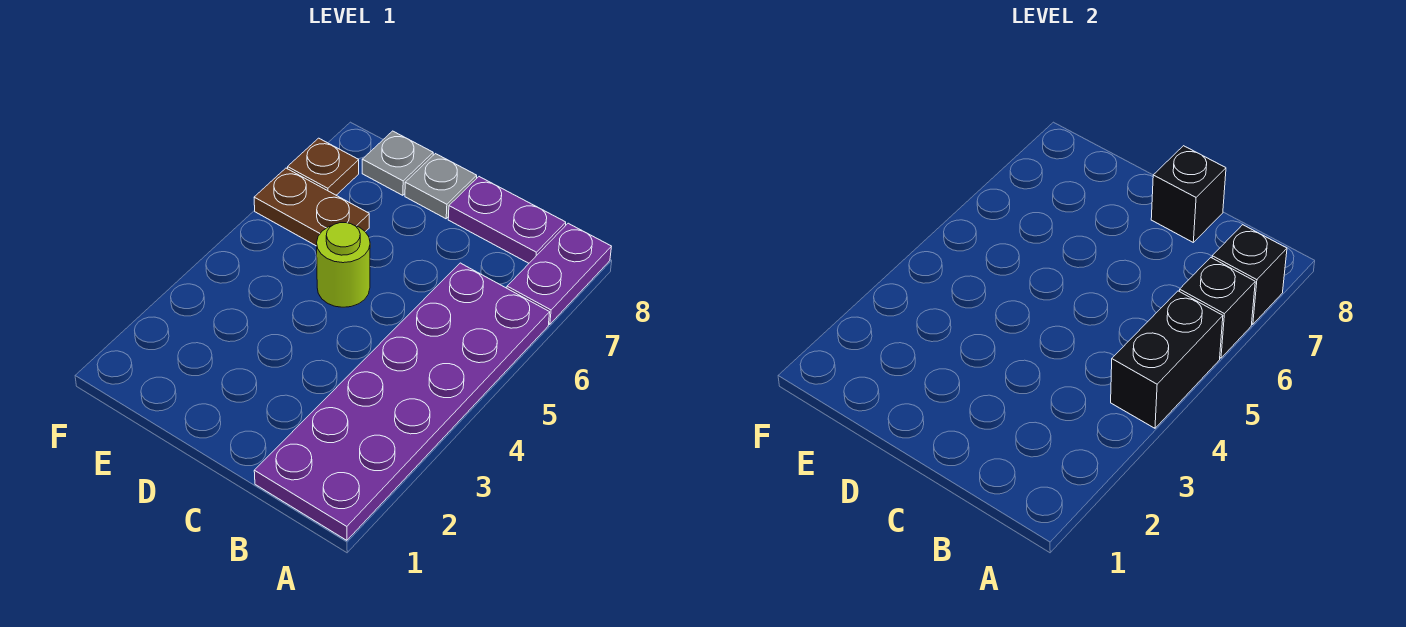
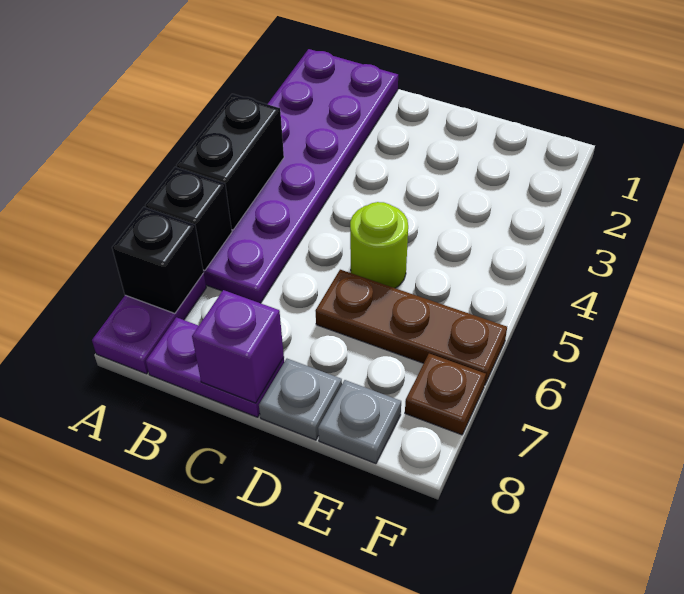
black brick C8 level 2 -> purple brick C8 level 2
brown plate E6:F6 level 1 -> brown plate D6:F6 level 1

